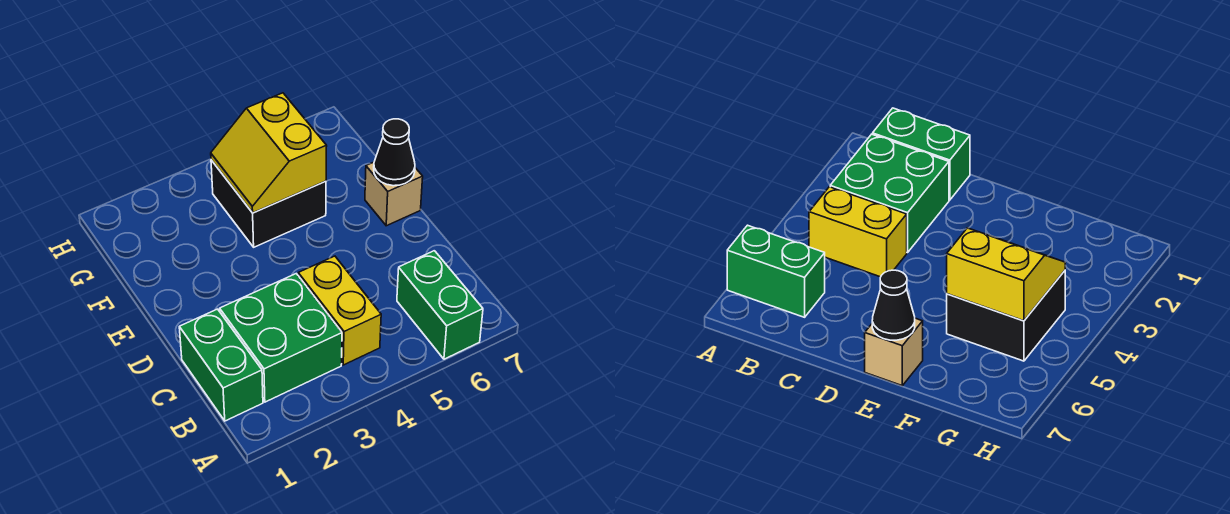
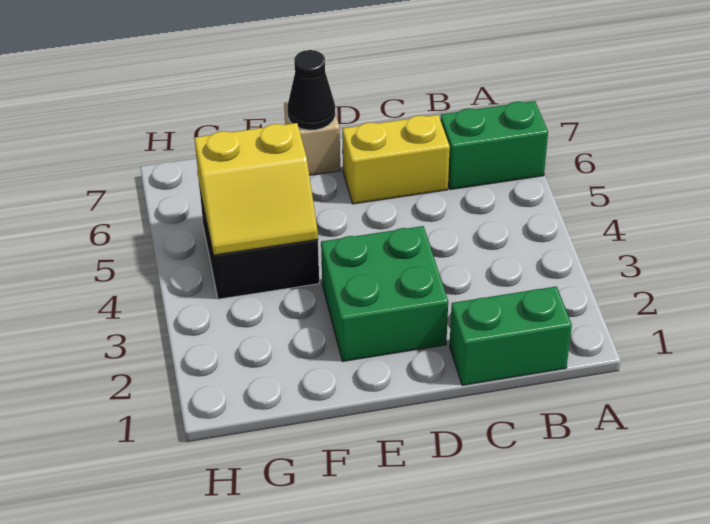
green brick B2:C3 level 1 -> green brick D2:E3 level 1
yellow brick B4:C4 level 1 -> yellow brick C6:D6 level 1

